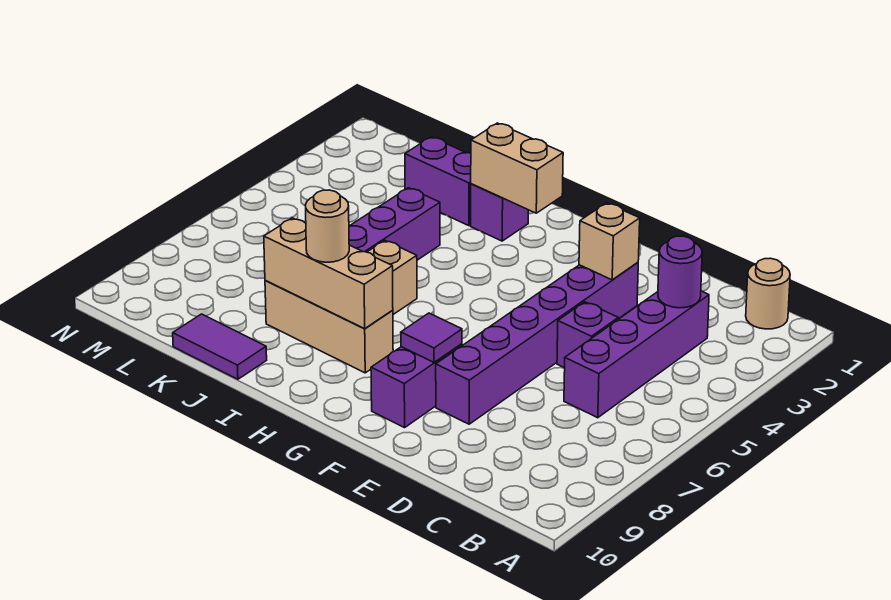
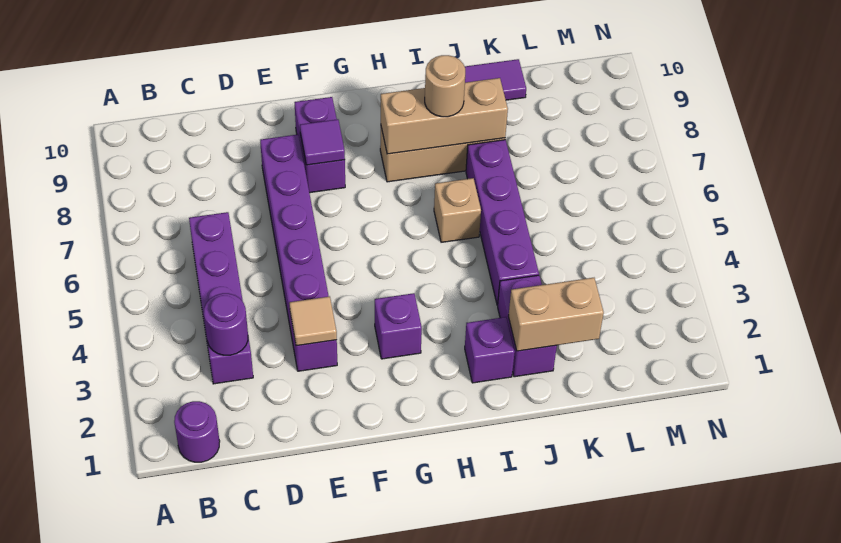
tan round brick B1 level 1 -> purple round brick B1 level 1
purple brick D5 level 1 -> purple brick G3 level 1
tan brick E3 level 2 -> tan tile E3 level 2
tan brick H2:I2 level 2 -> tan brick J2:K2 level 2
purple brick J2:K2 level 1 -> purple brick J2:J3 level 1

